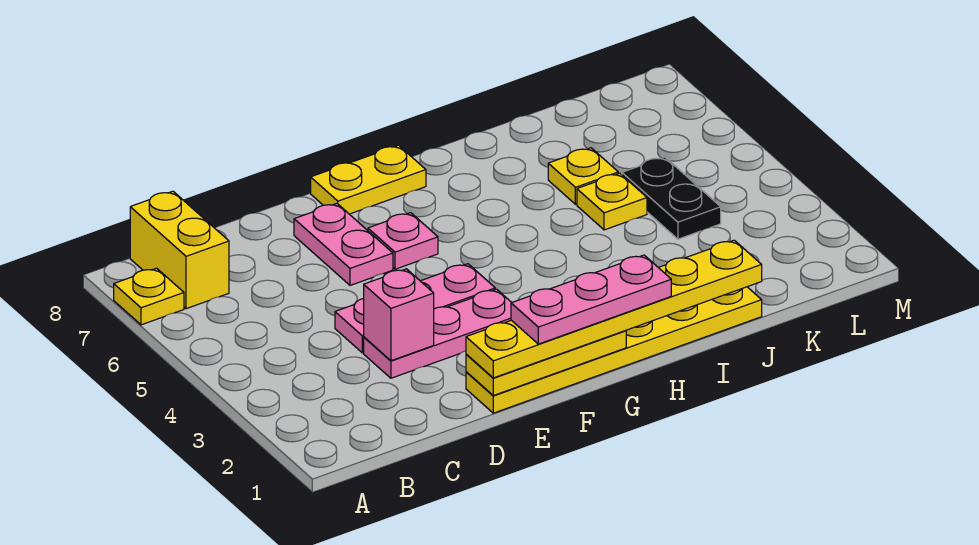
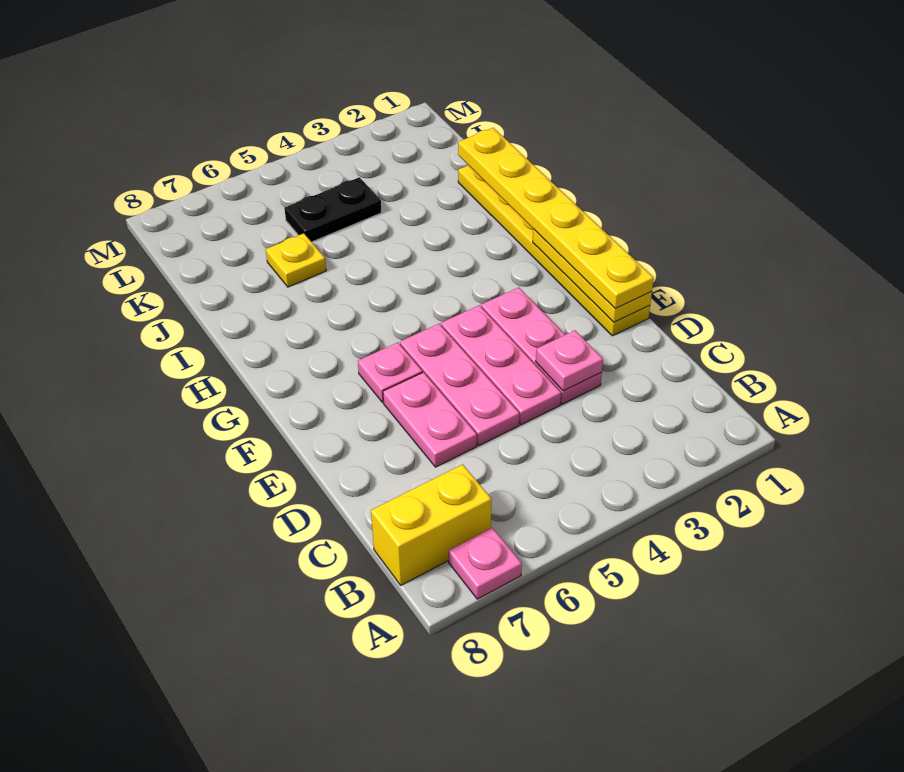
yellow plate A7 level 1 -> pink plate A7 level 1
pink brick D3 level 2 -> pink plate D3 level 2
pink plate E6:E7 level 1 -> pink plate D6:E6 level 1
pink plate F1:H1 level 4 -> pink plate D5:F5 level 1
yellow plate F8:G8 level 1 -> none
yellow plate J5 level 1 -> none

